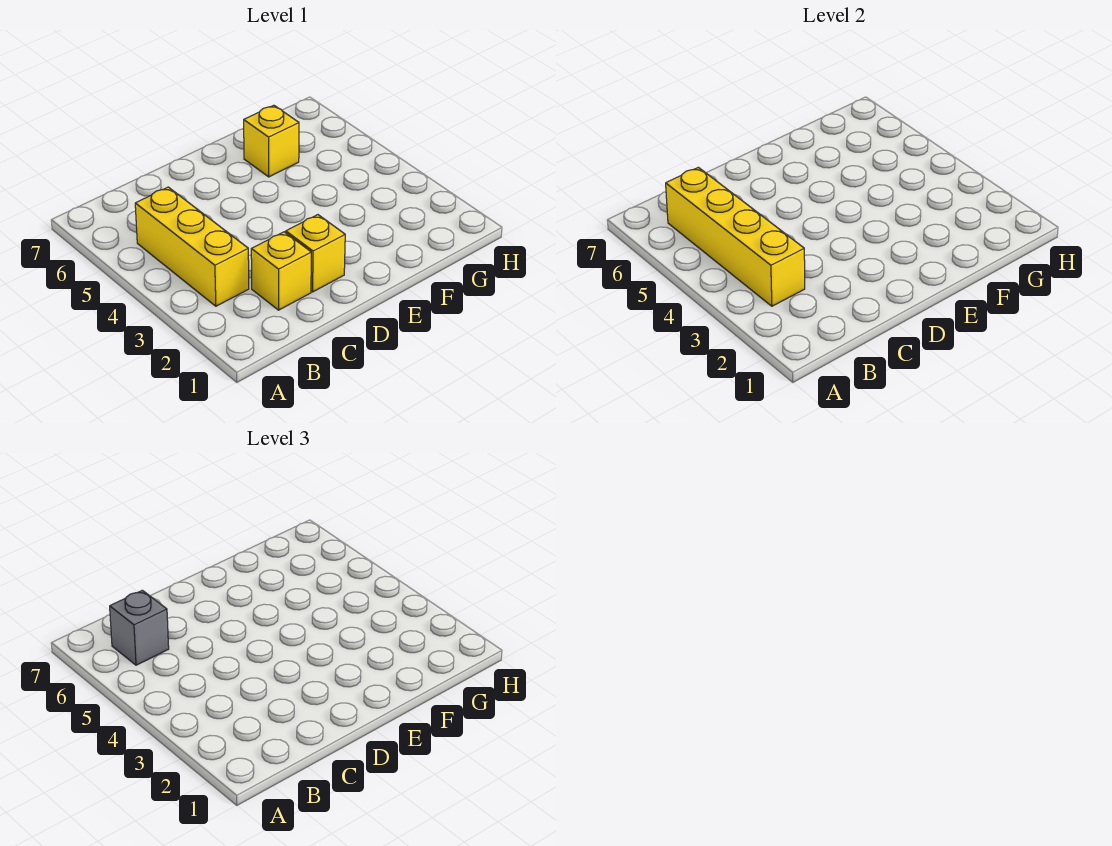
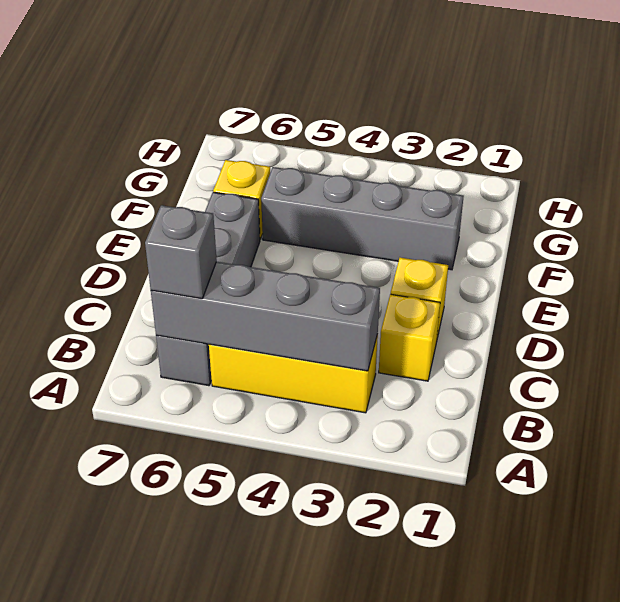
yellow brick B3:B6 level 2 -> grey brick B3:B6 level 2
none -> grey brick B6:E6 level 1
none -> grey brick F2:F5 level 1

